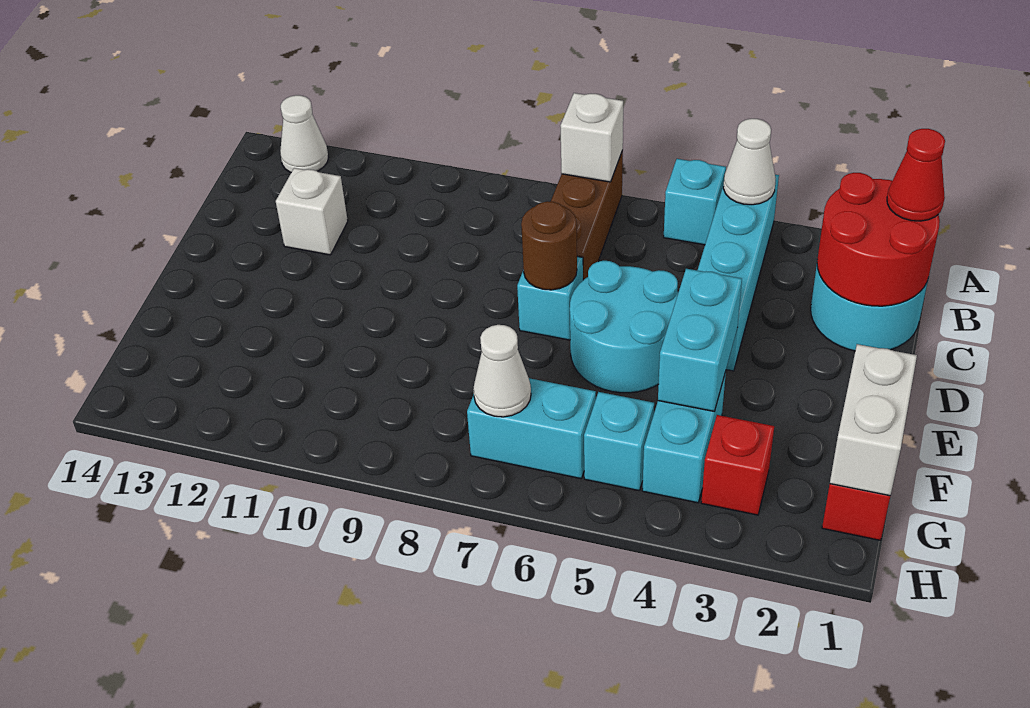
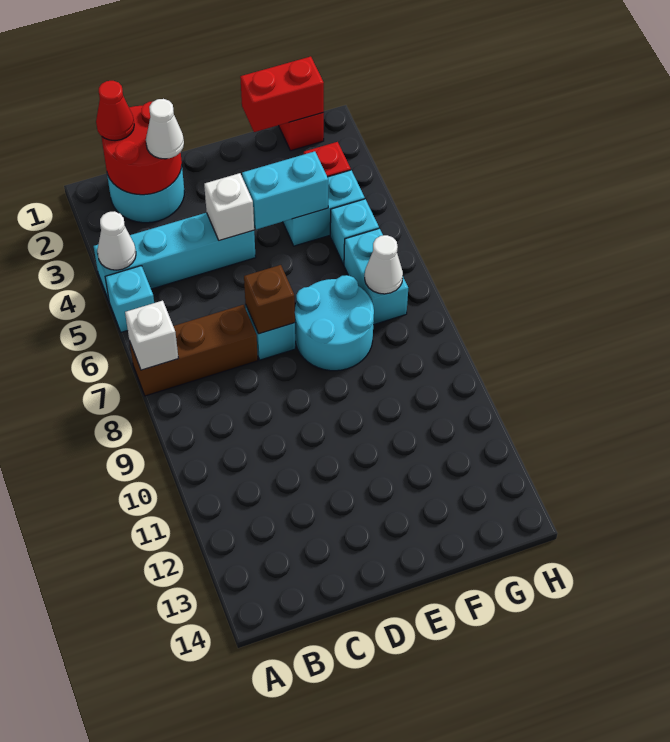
white cone A13 level 1 -> white cone C2 level 3
white brick C12 level 1 -> white brick D4 level 2
cyan round brick D5:E6 level 1 -> cyan round brick E7:F8 level 1
brown round brick D7 level 2 -> brown brick D7 level 2
white brick F1:G1 level 2 -> red brick F1:G1 level 2

